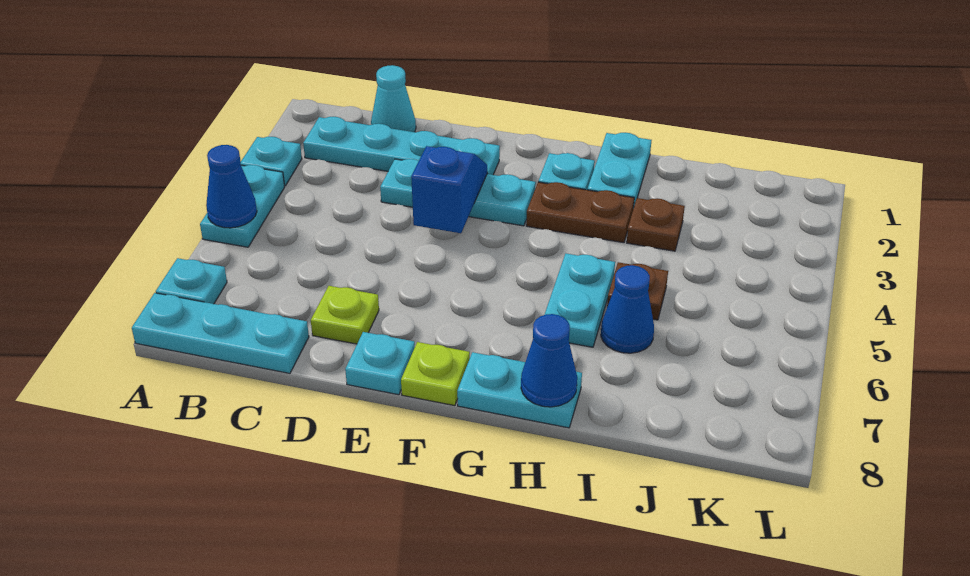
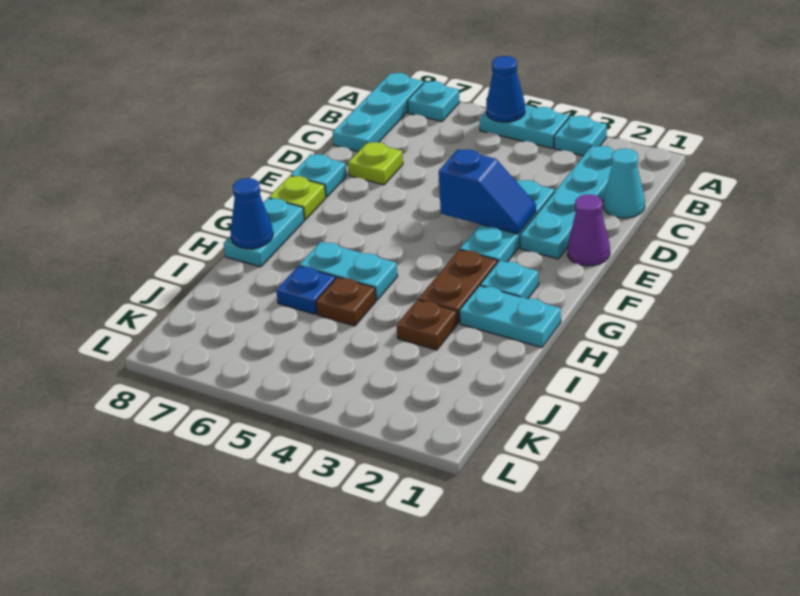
none -> purple cone E1 level 1
blue cone I6 level 1 -> blue plate I6 level 1

